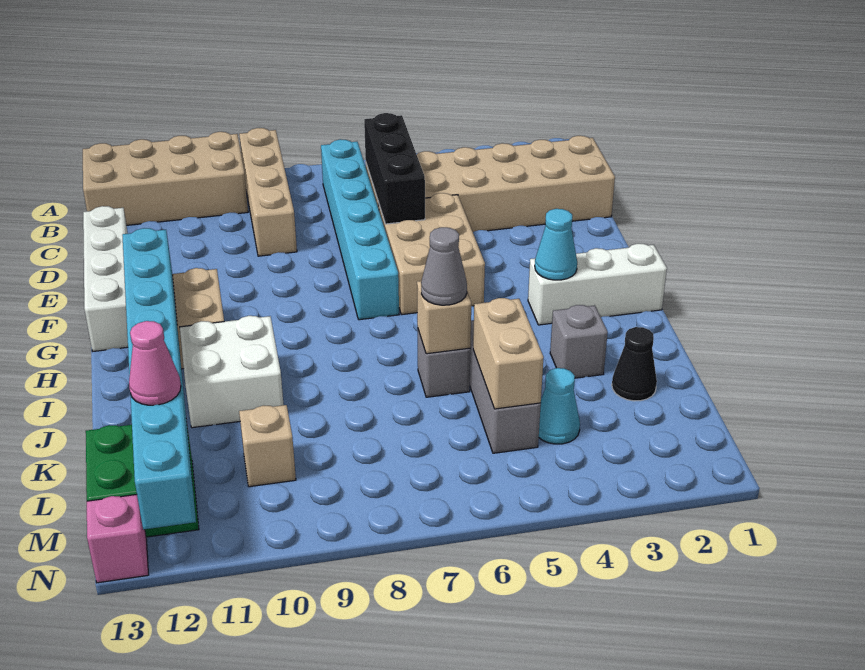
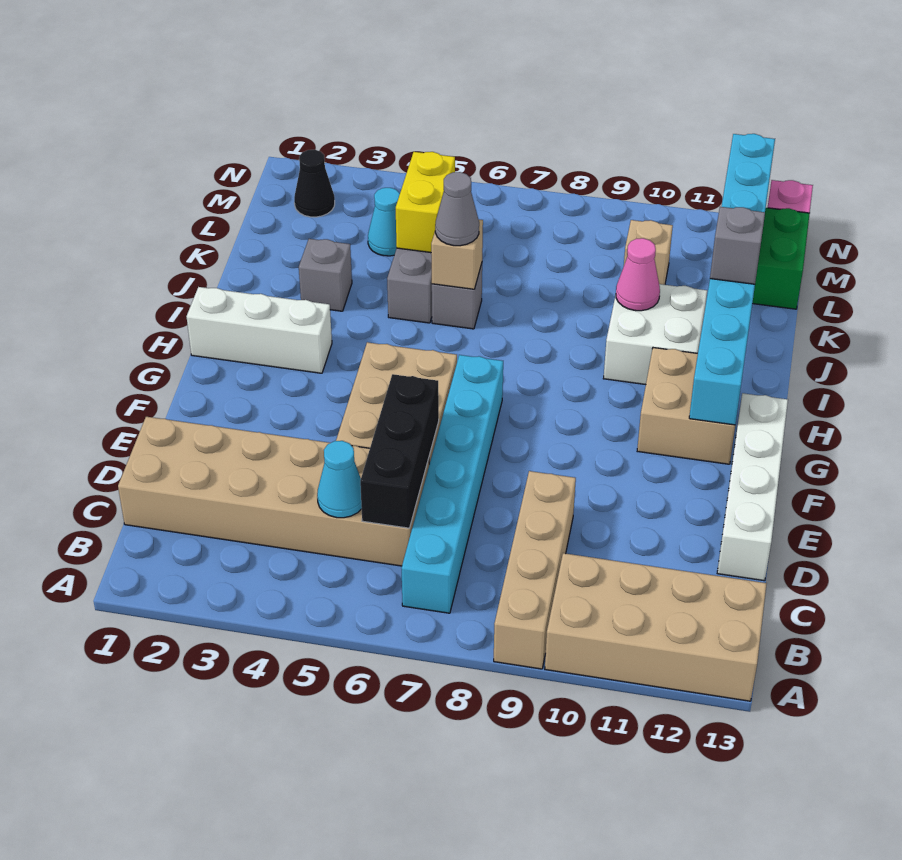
cyan cone H3 level 2 -> cyan cone C5 level 2
none -> grey brick J12 level 3
black cone K2 level 1 -> black cone M2 level 1
tan brick K5:L5 level 2 -> yellow brick K5:L5 level 2
pink cone L12 level 3 -> pink cone J10 level 2

